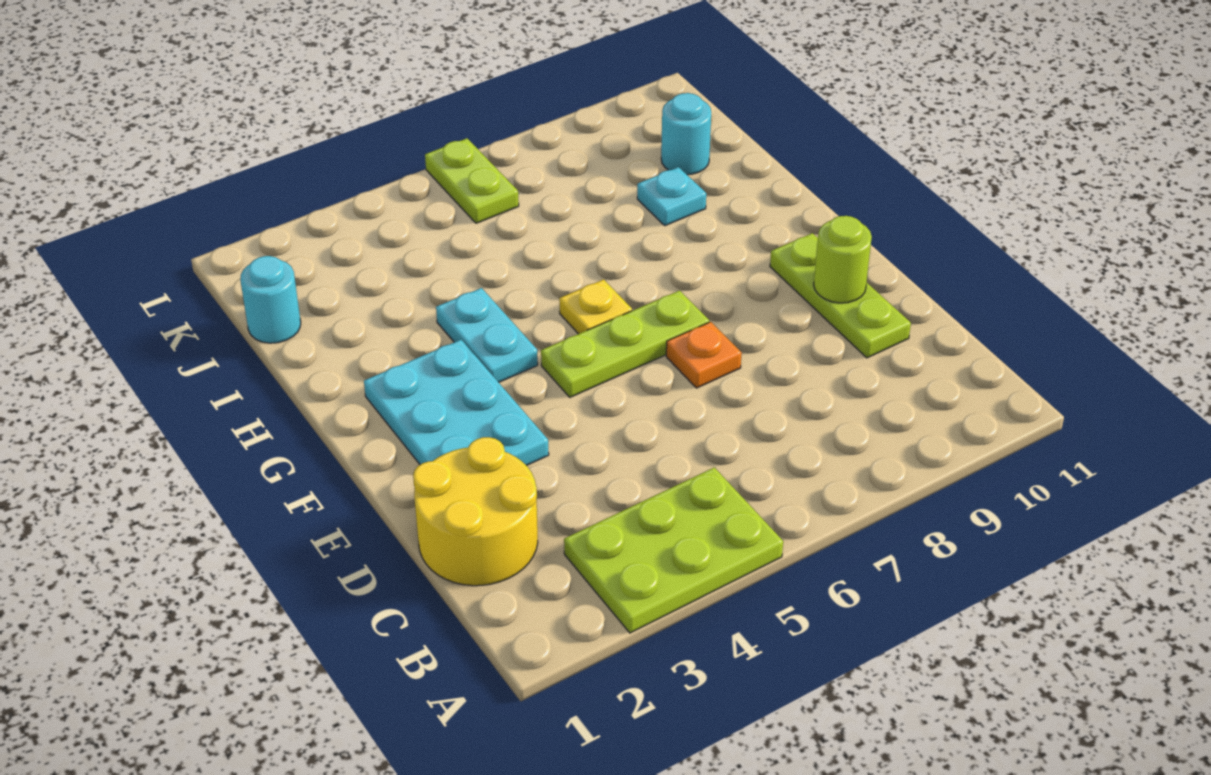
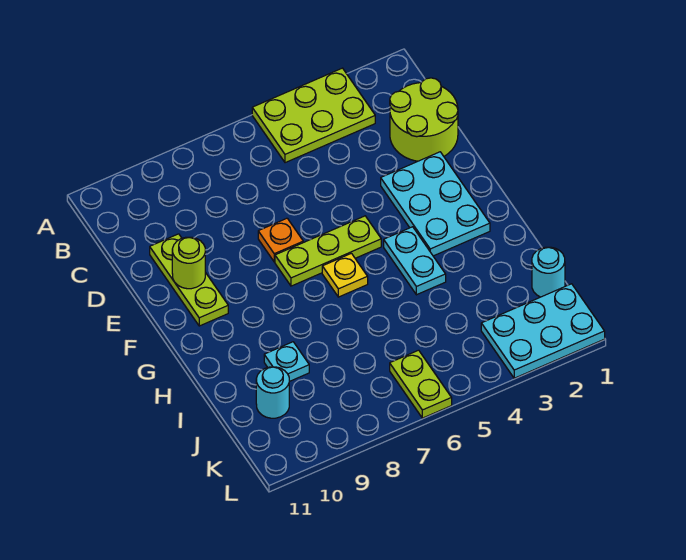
yellow round brick C1:D2 level 1 -> lime round brick C1:D2 level 1
none -> cyan plate K1:L3 level 1

